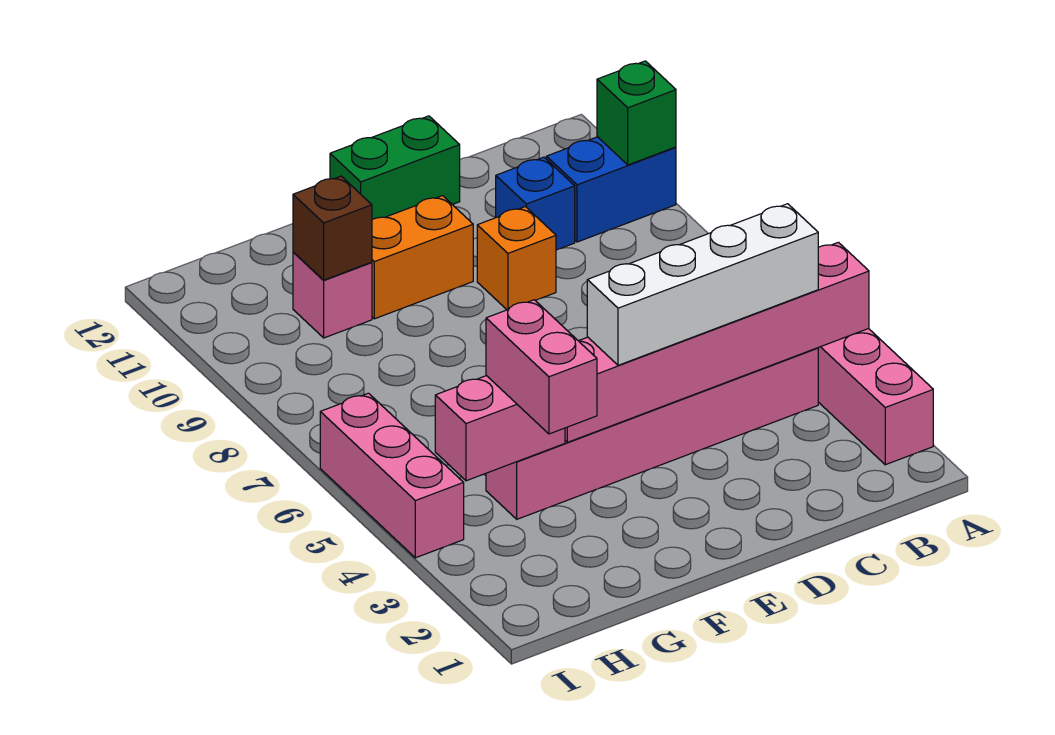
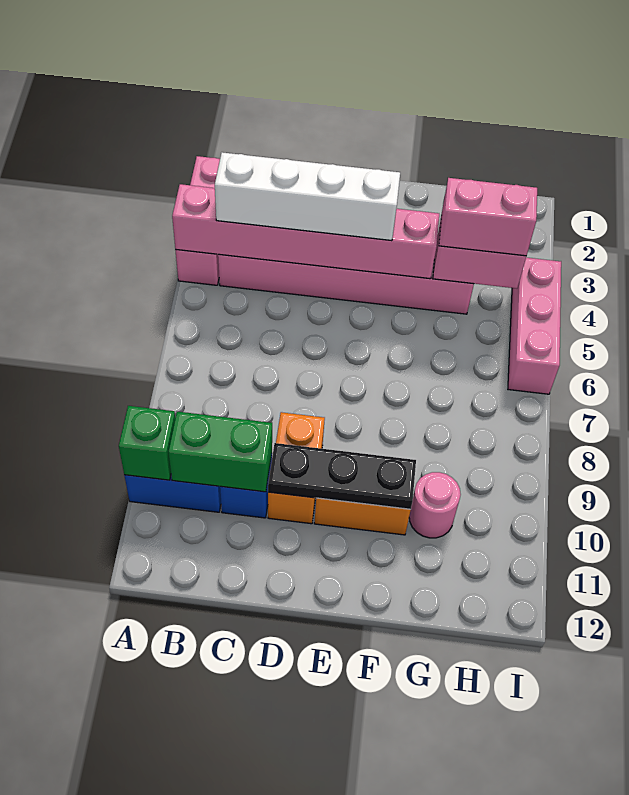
orange brick D9 level 1 -> orange brick D9:D10 level 1
none -> black plate D10:F10 level 2
green brick D12:E12 level 1 -> green brick B10:C10 level 2
pink brick G3:G4 level 3 -> pink brick G4:H4 level 3
pink brick G10 level 1 -> pink round brick G10 level 1
brown brick G10 level 2 -> none

